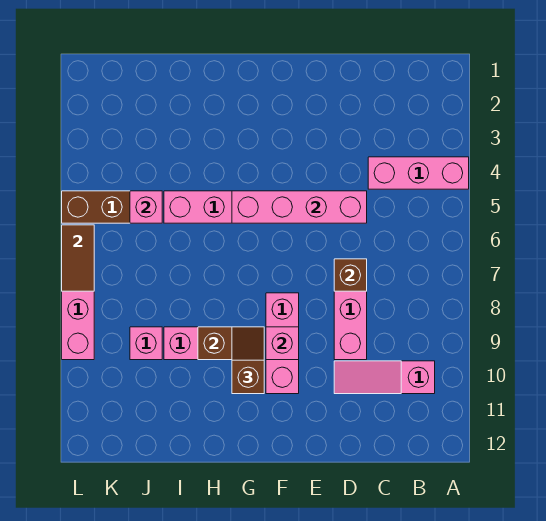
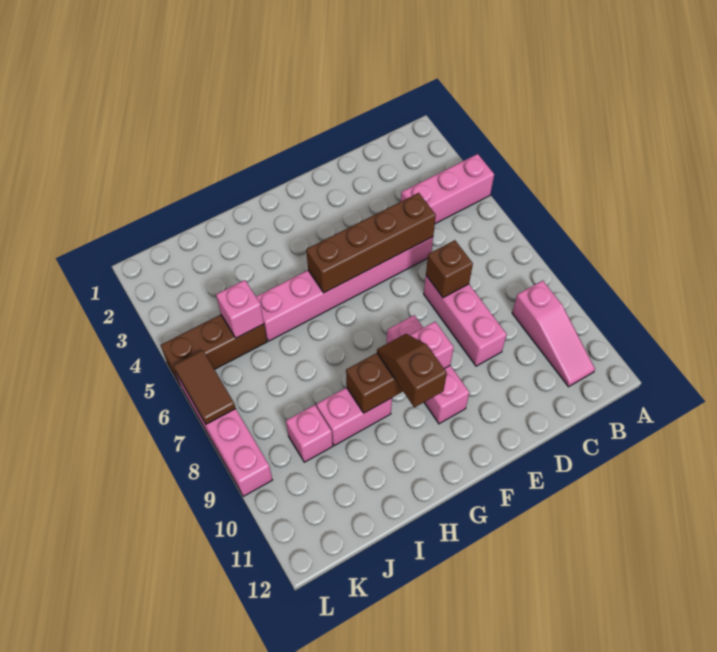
pink slope B10:D10 level 1 top B -> pink slope B9:B11 level 1 top 9
pink brick D5:G5 level 2 -> brown brick D5:G5 level 2

